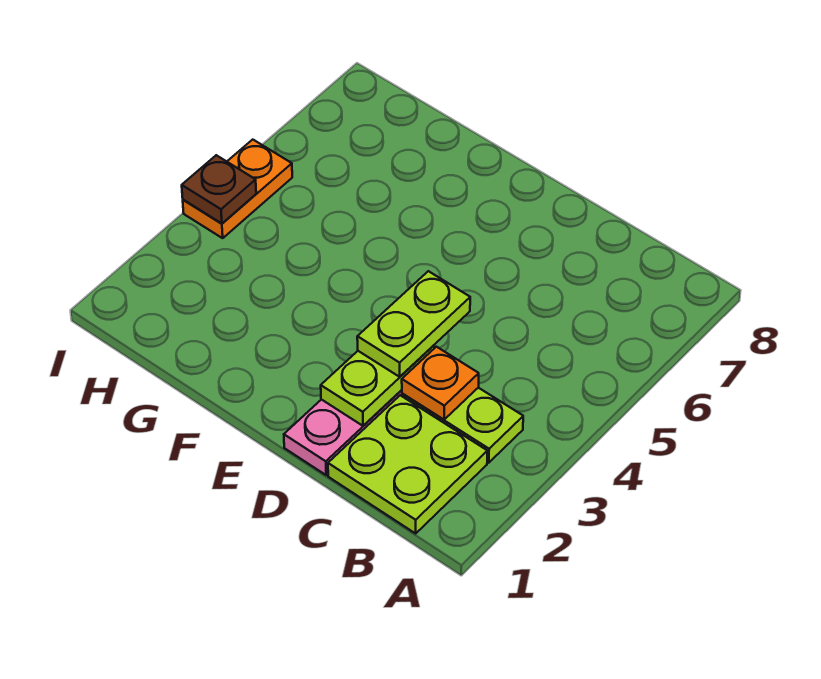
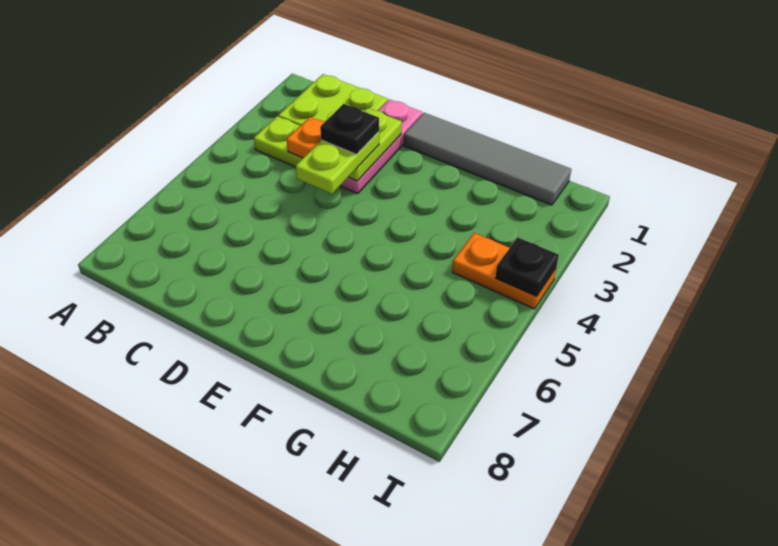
none -> black plate D3 level 4
none -> grey tile E1:H1 level 1
orange plate I4:I5 level 1 -> orange plate H4:I4 level 1
brown plate I4 level 2 -> black plate I4 level 2

